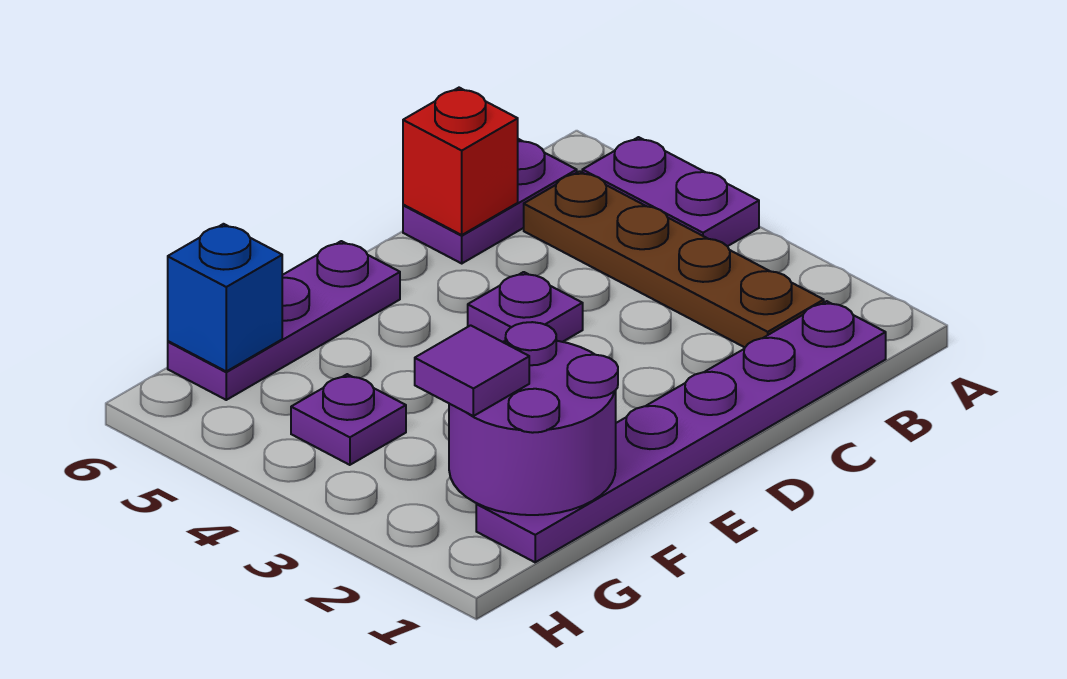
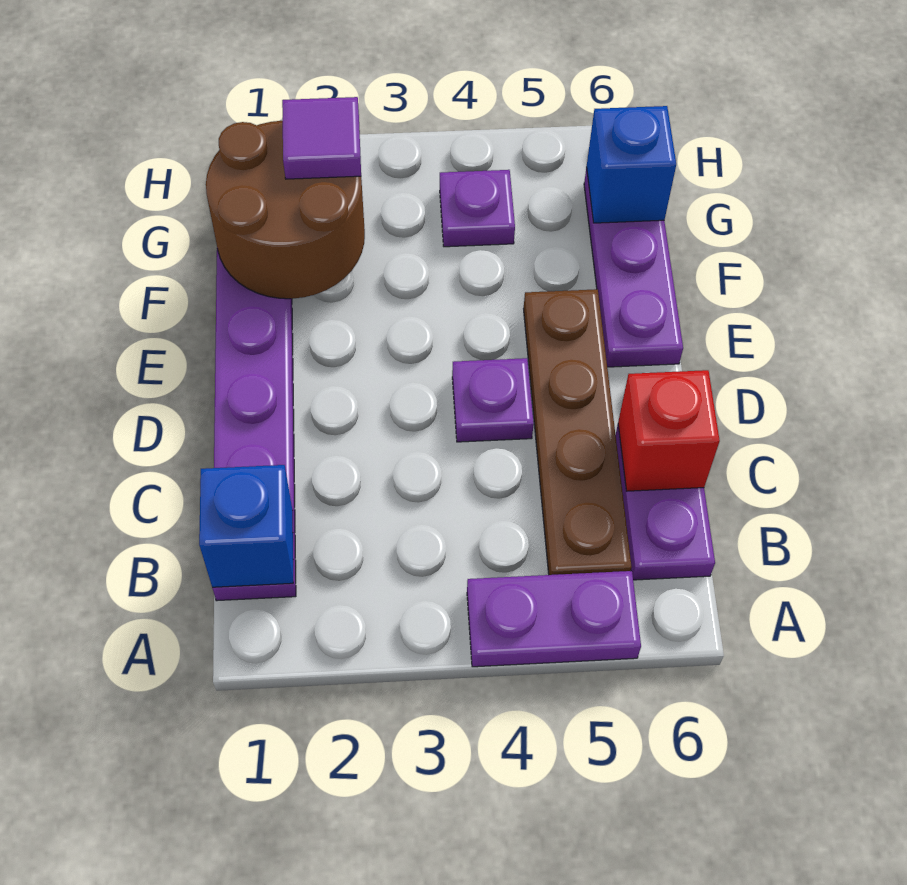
none -> blue brick B1 level 2
brown plate B2:B5 level 1 -> brown plate B5:E5 level 1
purple round brick F1:G2 level 2 -> brown round brick F1:G2 level 2

